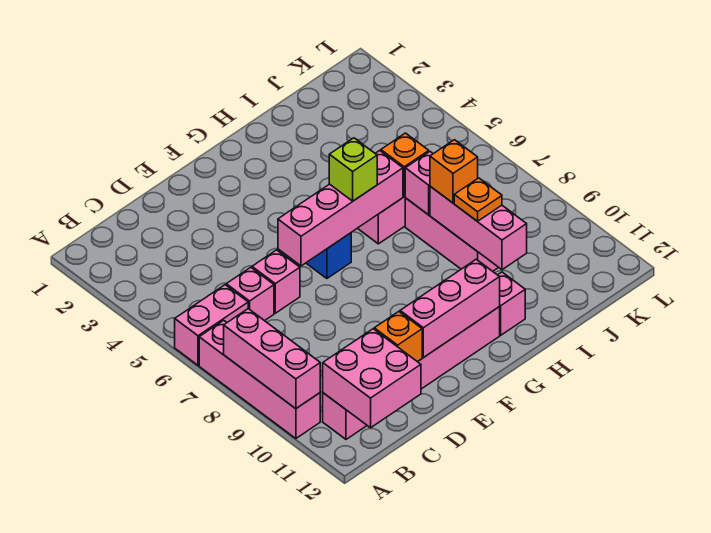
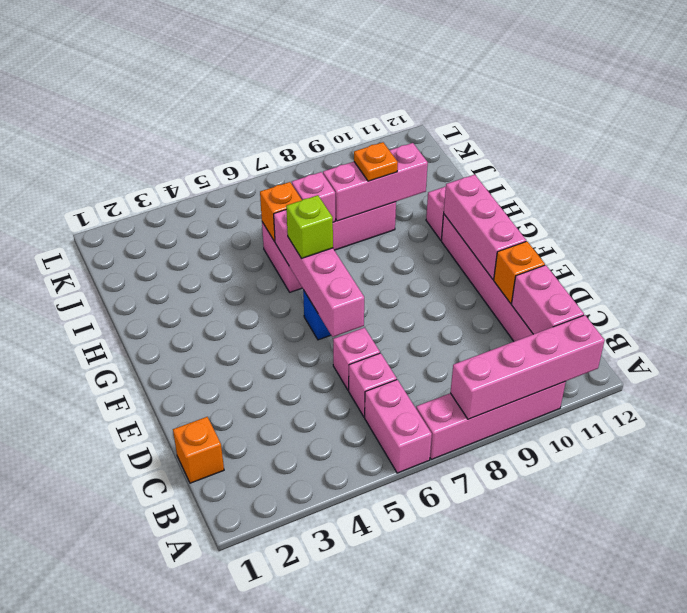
pink brick A8:A10 level 2 -> pink brick A8:A11 level 2
pink brick B11:C12 level 2 -> pink brick B11:C11 level 2
orange brick I8 level 3 -> orange brick C1 level 1

